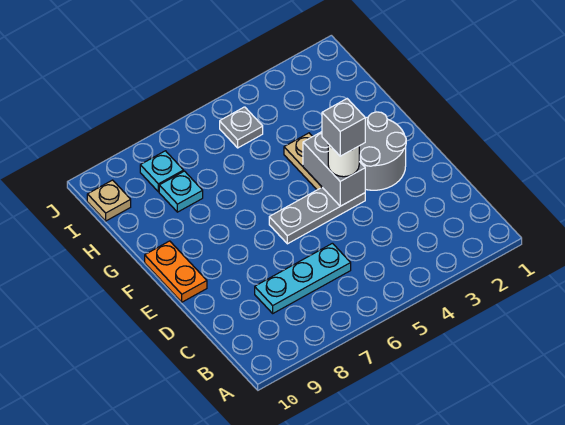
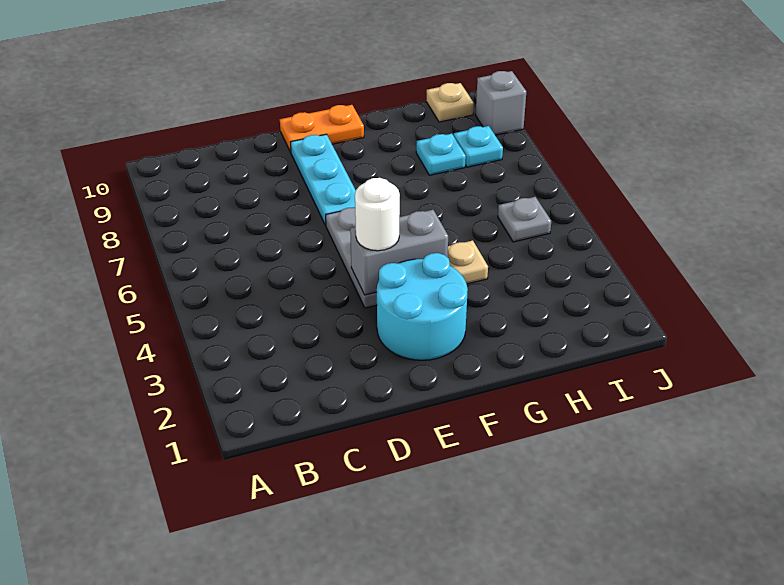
cyan plate C6:C8 level 1 -> cyan plate E7:E9 level 1
grey round brick E2:F3 level 1 -> cyan round brick E2:F3 level 1
grey brick E4 level 4 -> grey brick J9 level 1

